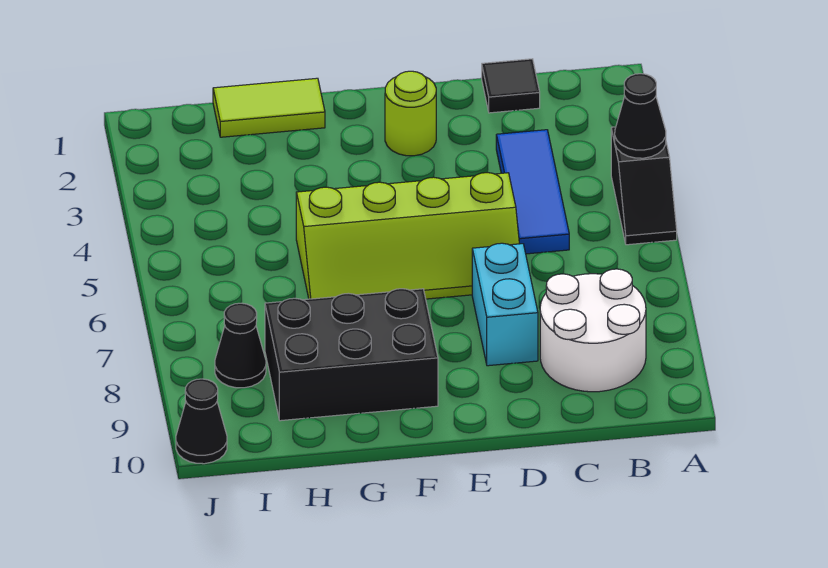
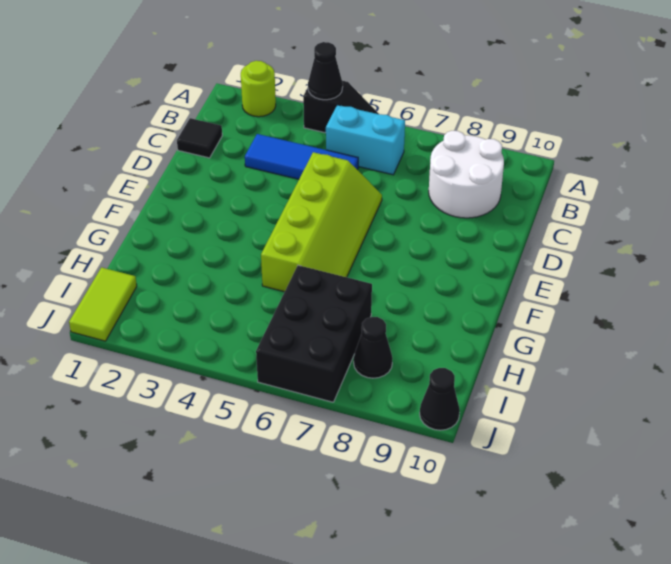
cyan brick D7:D8 level 1 -> cyan brick B5:B6 level 1
lime round brick E2 level 1 -> lime round brick A2 level 1
black brick F8:H9 level 1 -> black brick H6:J7 level 1
lime tile G1:H1 level 1 -> lime tile I1:J1 level 1

